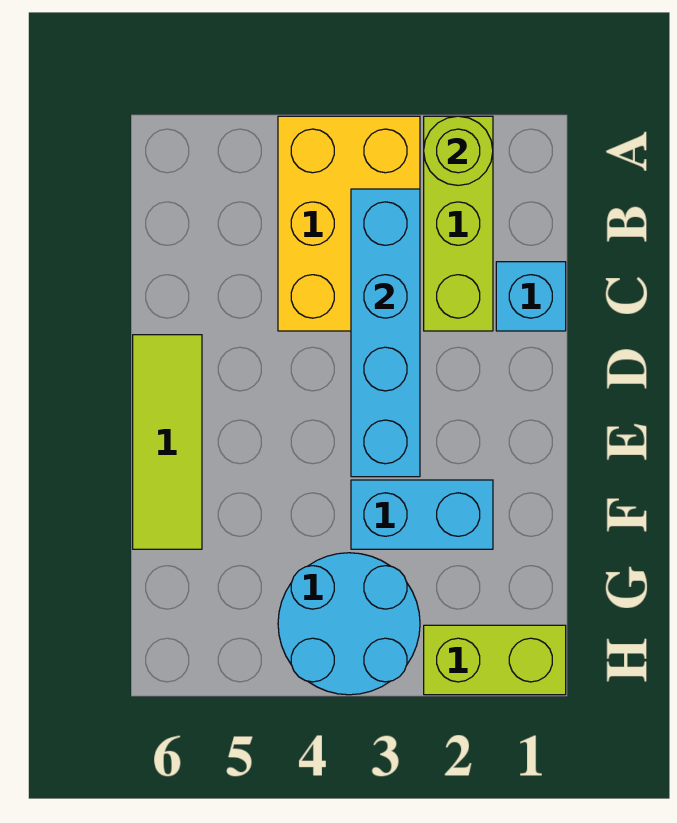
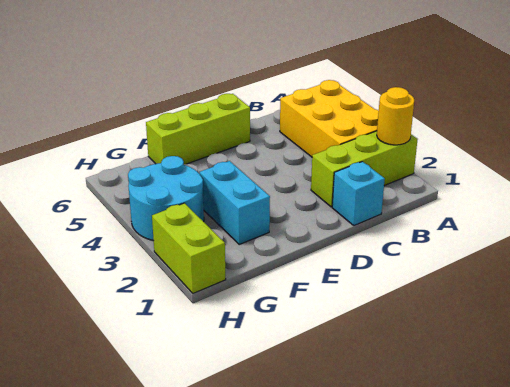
lime round brick A2 level 2 -> yellow round brick A2 level 2
yellow brick A3:C4 level 1 -> yellow brick A3:B5 level 1
cyan brick B3:E3 level 2 -> none
lime tile D6:F6 level 1 -> lime brick D6:F6 level 1

